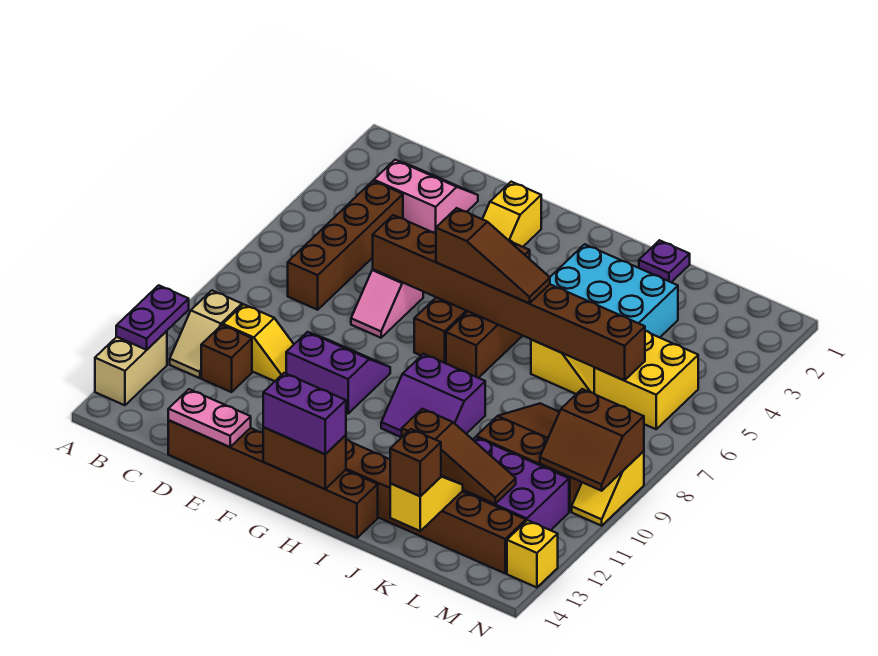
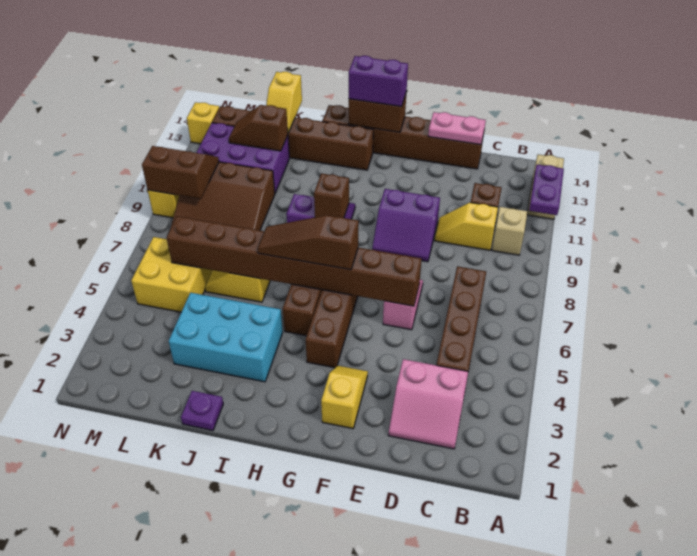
brown slope J12:L12 level 2 top J -> brown slope K12:L12 level 2 top K
brown brick K14 level 3 -> brown brick H9 level 2

